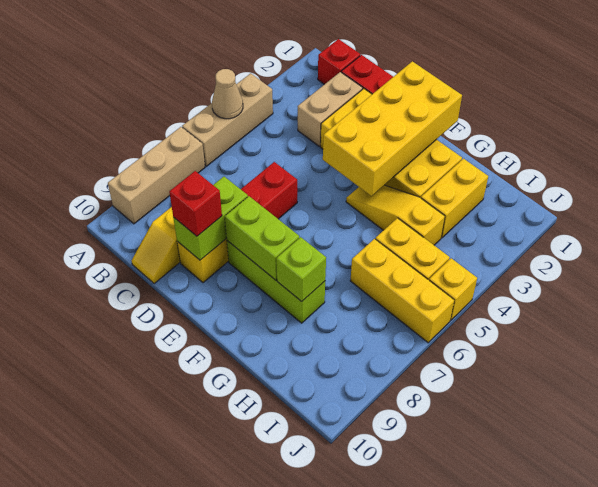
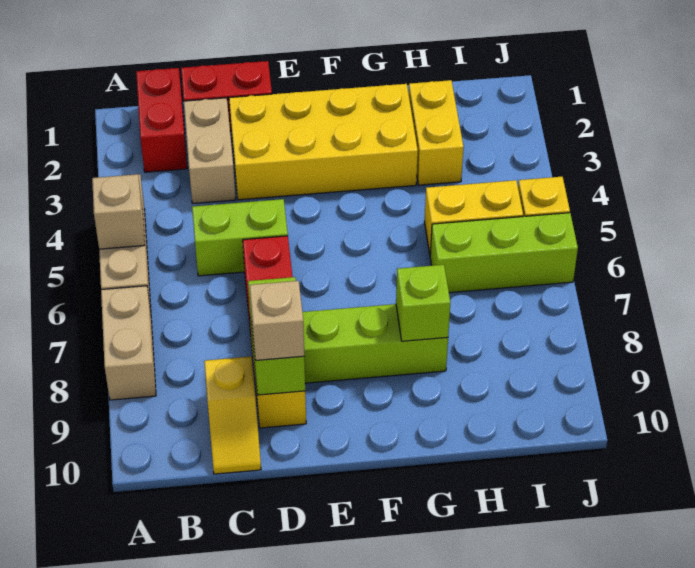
tan cone A5 level 2 -> tan brick A5 level 2
tan brick A7:A9 level 1 -> tan brick A7:A8 level 1
red brick B1 level 1 -> red brick B1:B2 level 1
red brick D9 level 3 -> tan brick D9 level 3
yellow brick E1:F4 level 2 -> none
lime brick E8:F8 level 2 -> lime brick C5:D5 level 1
yellow slope F4:H4 level 1 top H -> none
yellow brick H6:J6 level 1 -> lime brick H6:J6 level 1

